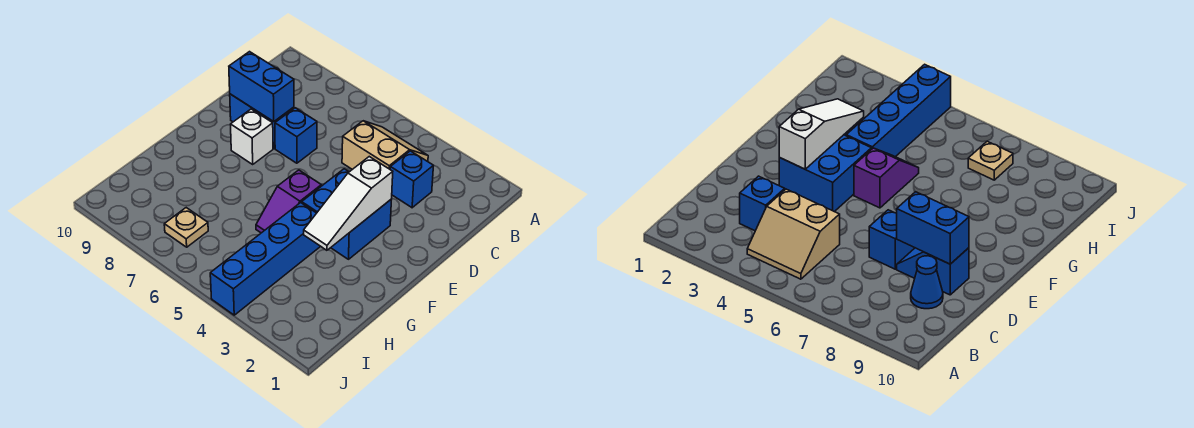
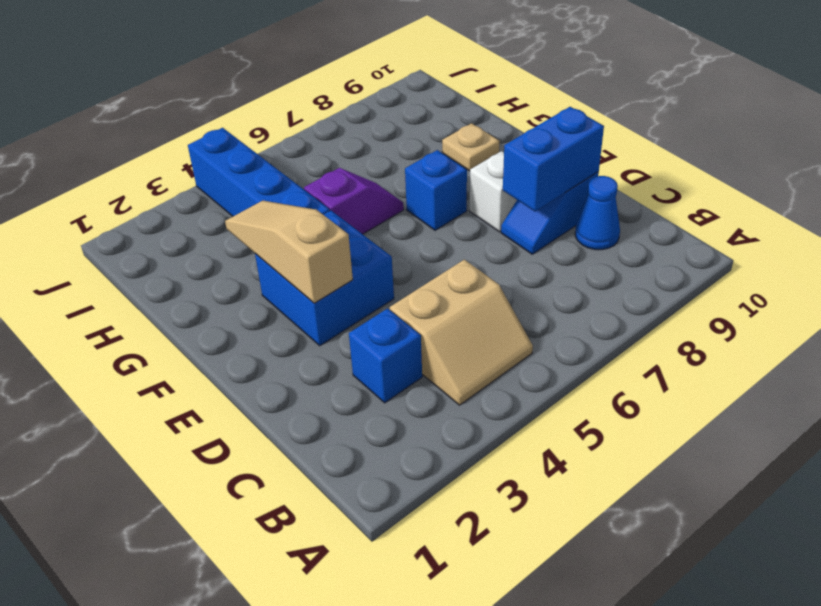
blue brick D7 level 1 -> blue brick F7 level 1
white slope E3:G3 level 2 top E -> tan slope E3:G3 level 2 top E
purple slope F5:G5 level 1 top F -> purple slope G5:G6 level 1 top 5
tan plate I7 level 1 -> tan plate G9 level 1

